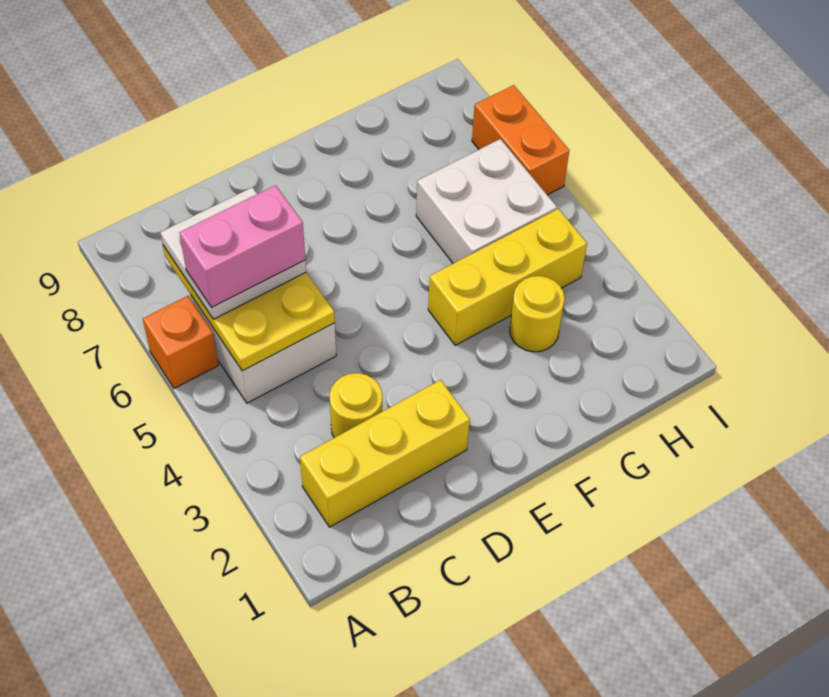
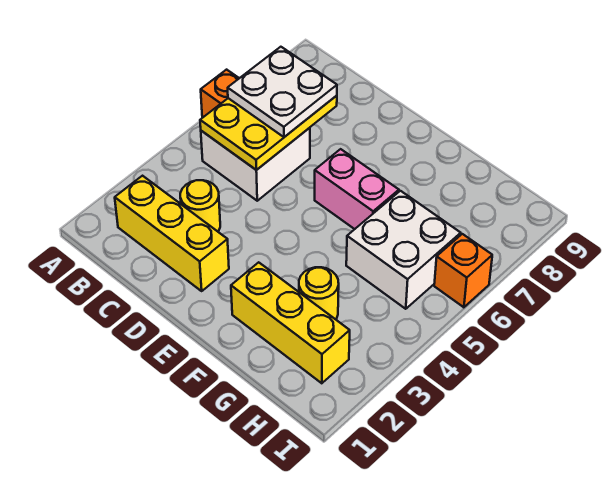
pink brick B6:C6 level 4 -> pink brick E6:F6 level 1
yellow brick F4:H4 level 1 -> yellow brick F2:H2 level 1
orange brick I6:I7 level 1 -> orange brick I6 level 1

